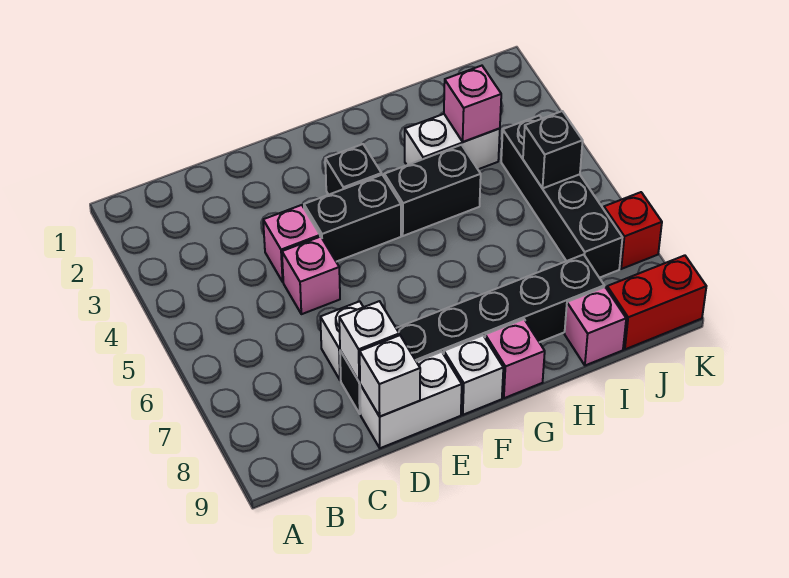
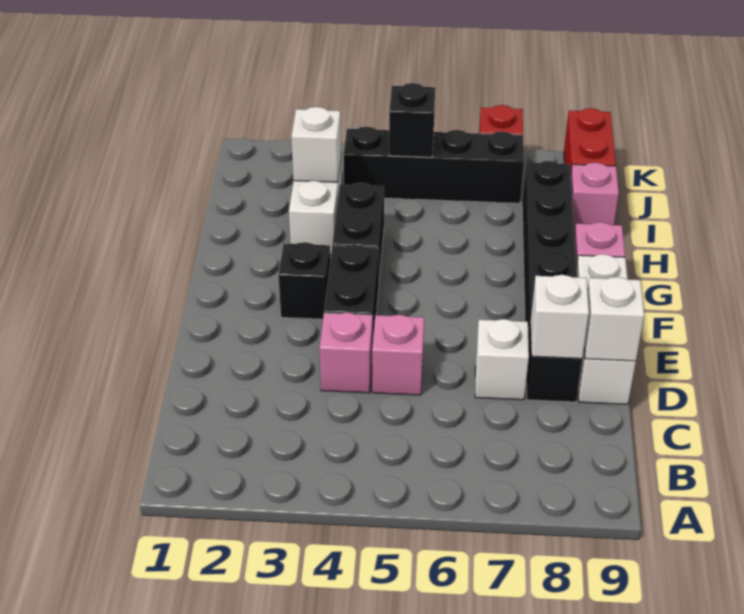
pink brick I3 level 2 -> white brick I3 level 2

